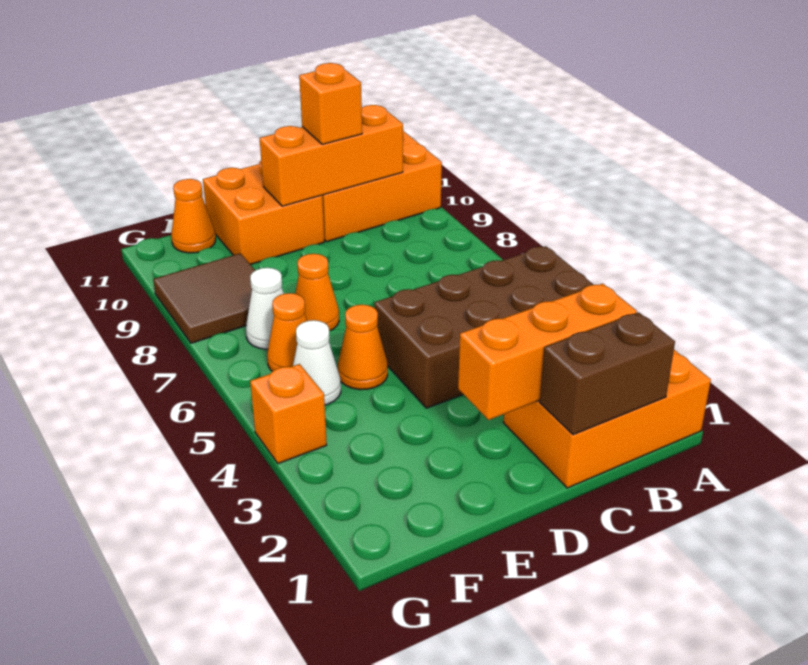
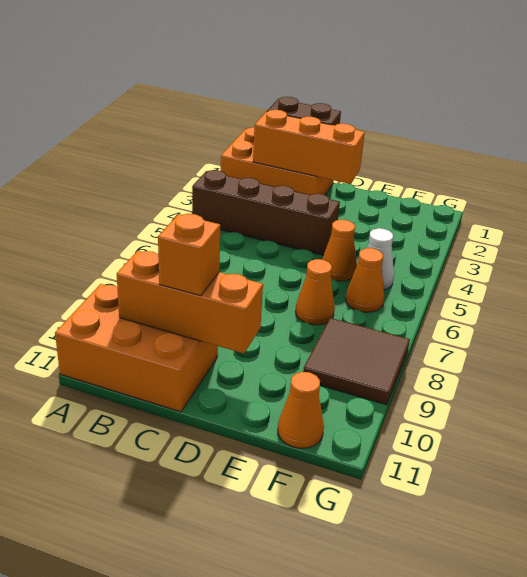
brown brick A4:D5 level 1 -> brown brick A4:D4 level 1
orange brick D10:E11 level 1 -> none
white cone F7 level 1 -> none
orange brick G4 level 1 -> none

